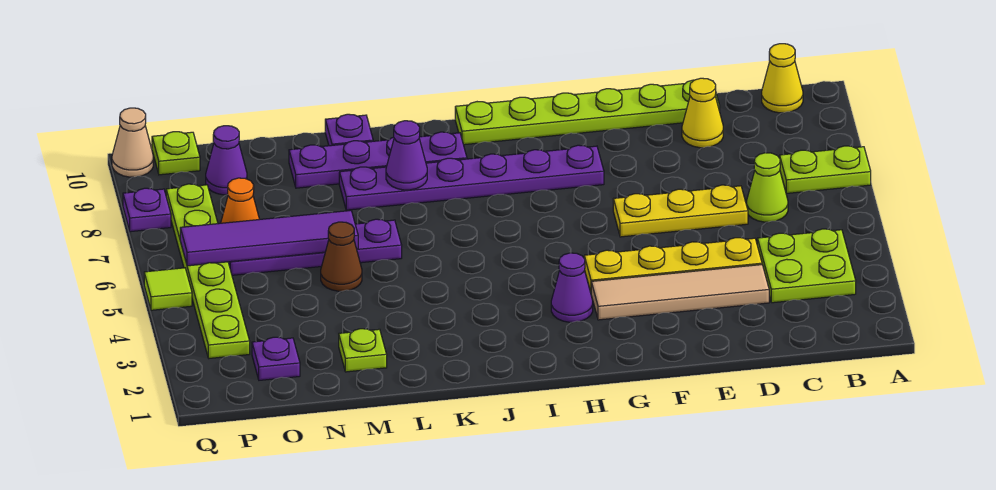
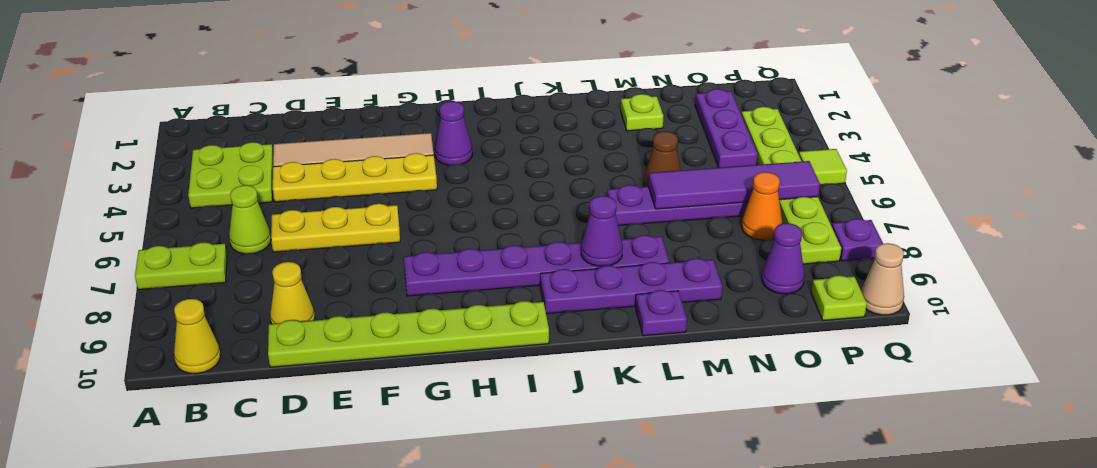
purple plate O2 level 1 -> purple plate O2:O4 level 1

